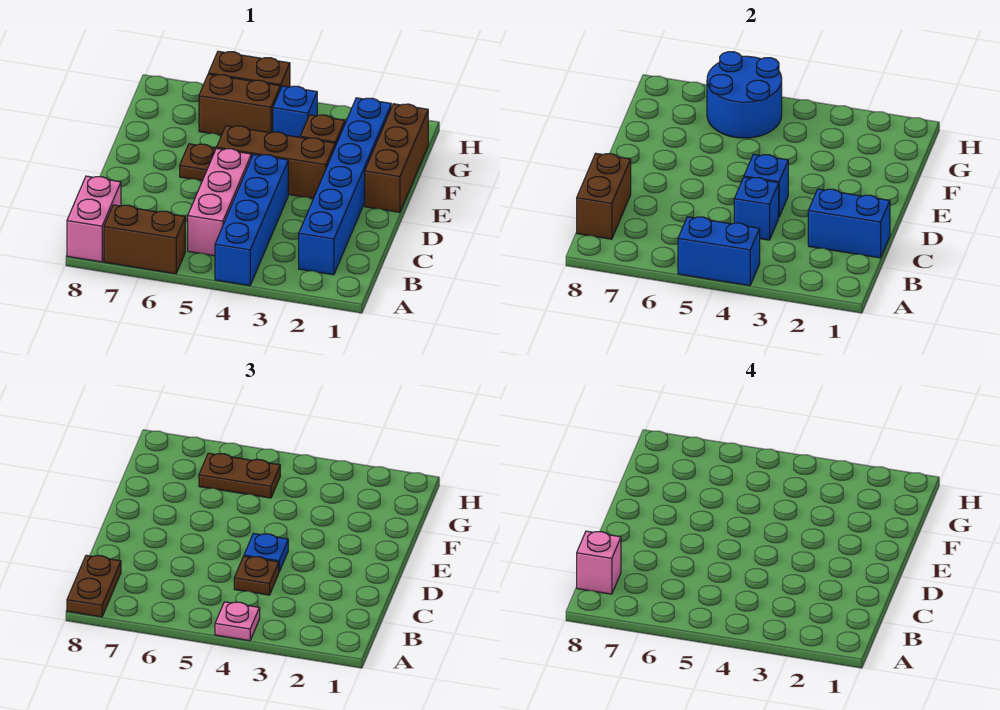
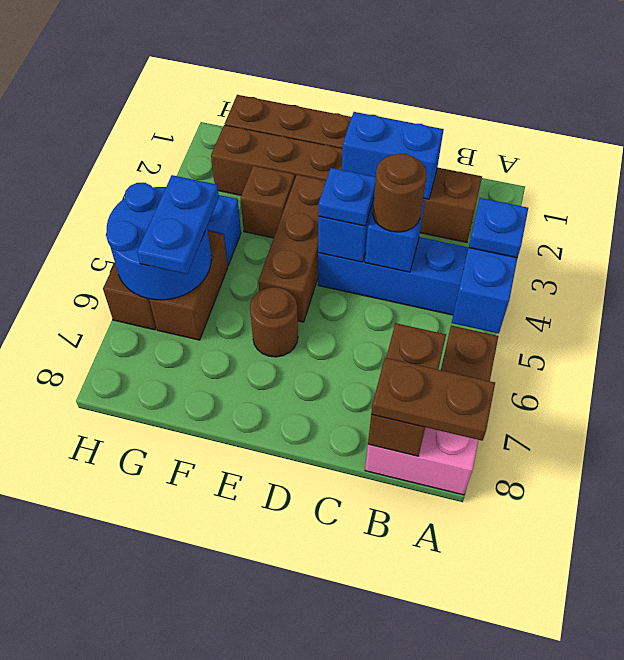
pink plate A4 level 3 -> blue plate A4 level 3
blue brick B2:G2 level 1 -> brown brick B2:G2 level 1
pink brick B5:D5 level 1 -> none
brown brick B8:C8 level 2 -> brown brick B7:B8 level 2
pink brick B8 level 4 -> none
blue brick C1:C2 level 2 -> blue brick C2:D2 level 2
brown plate C4 level 3 -> brown round brick C4 level 3
brown plate E6 level 1 -> brown round brick E6 level 1
brown plate G5:G6 level 3 -> blue plate G5:G6 level 3

